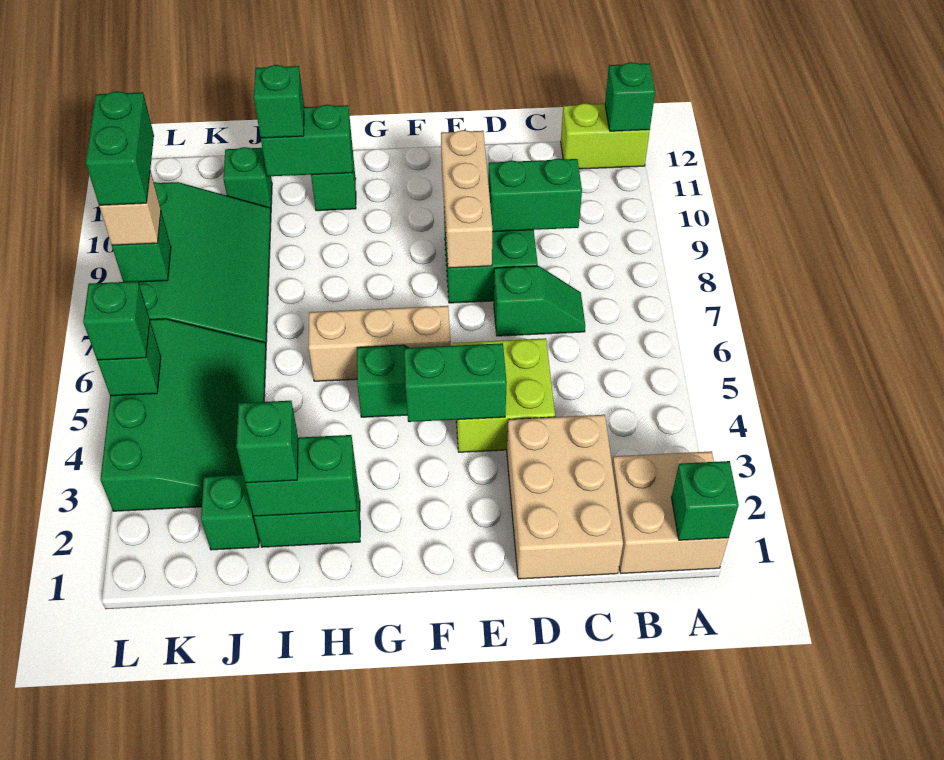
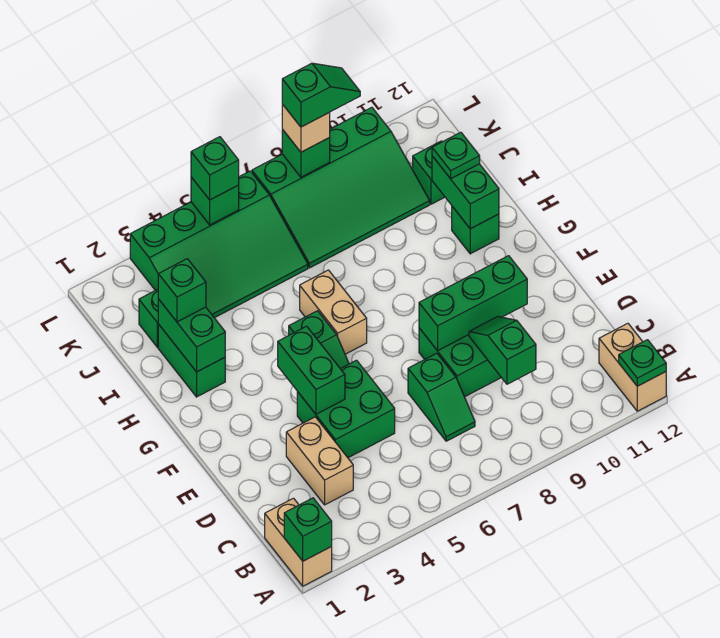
tan brick A1:B2 level 1 -> tan brick A1:B1 level 1
lime brick A12:B12 level 1 -> tan brick A12:B12 level 1
green brick A12 level 2 -> green plate A12 level 2
tan brick C1:D3 level 1 -> tan brick C3:D3 level 1
green brick C9:D9 level 2 -> green slope C9:D9 level 2 top C
lime brick D4:E5 level 1 -> green brick D4:E5 level 1
tan brick E8:E10 level 2 -> green brick E8:E10 level 2
tan brick F6:H6 level 1 -> tan brick G6:H6 level 1
green brick I11 level 3 -> green plate I11 level 3
green brick L8:L9 level 4 -> green slope L8:L9 level 4 top 8

